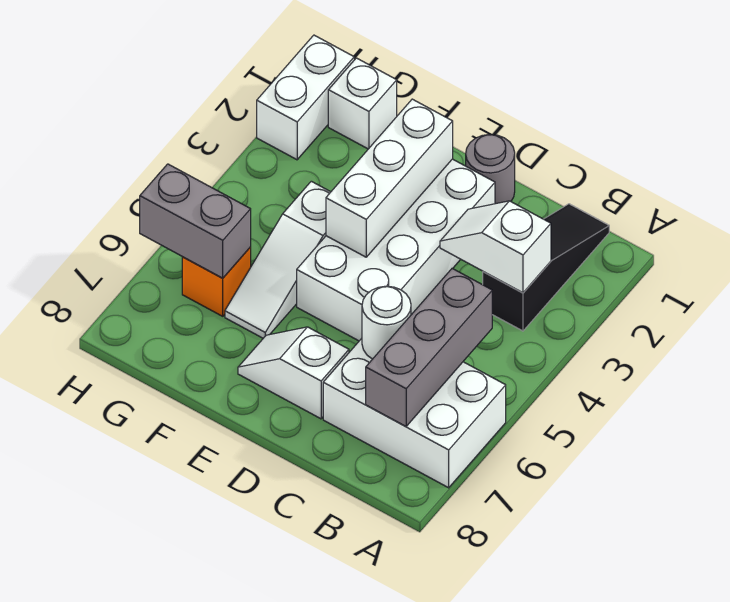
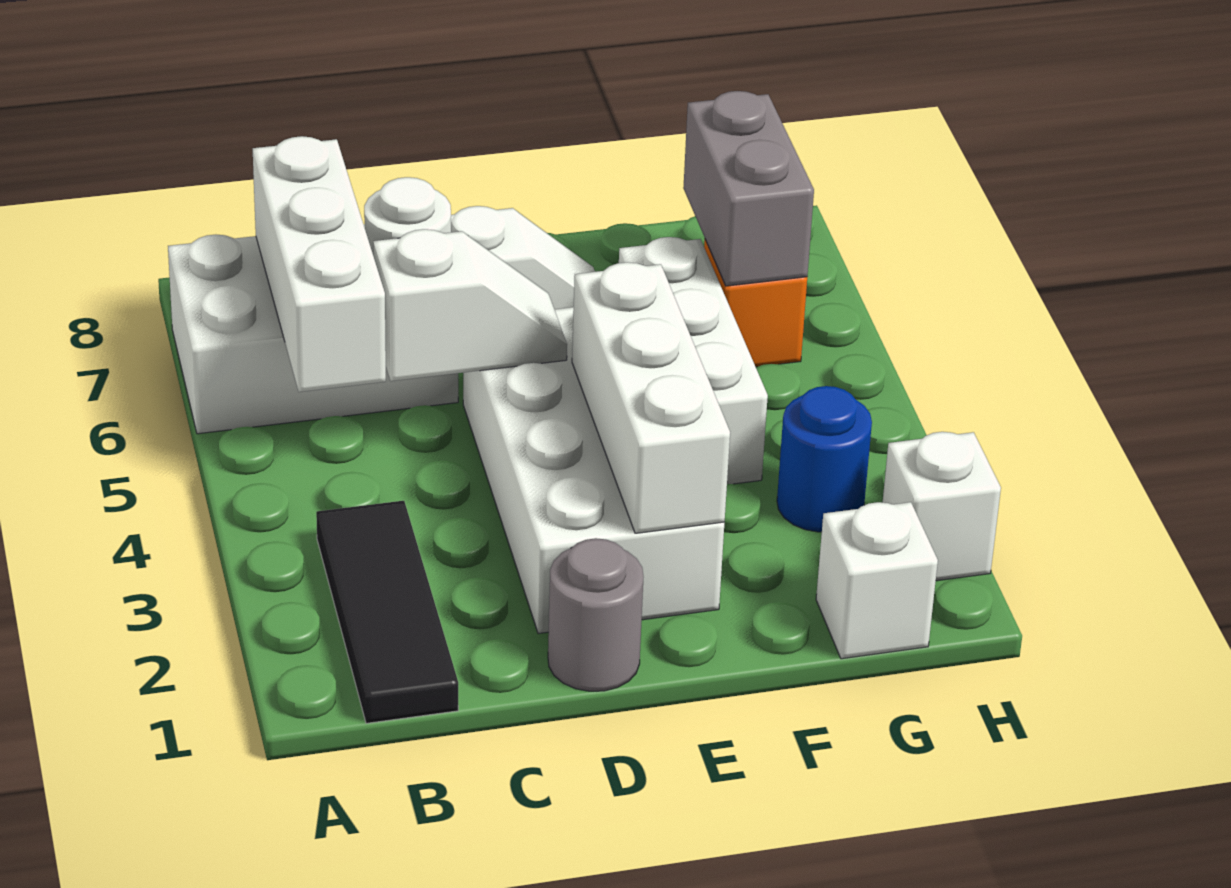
black slope B1:B3 level 1 top 3 -> black tile B1:B3 level 1
white slope B3:C3 level 2 top B -> white slope C5:D5 level 2 top C
grey brick B5:B7 level 2 -> white brick B5:B7 level 2
white slope F4:F6 level 1 top 4 -> white brick F4:F6 level 1
none -> blue round brick G3 level 1
grey brick G6:H6 level 2 -> grey brick G6:G7 level 2
white brick H1:H2 level 1 -> white brick H2 level 1

